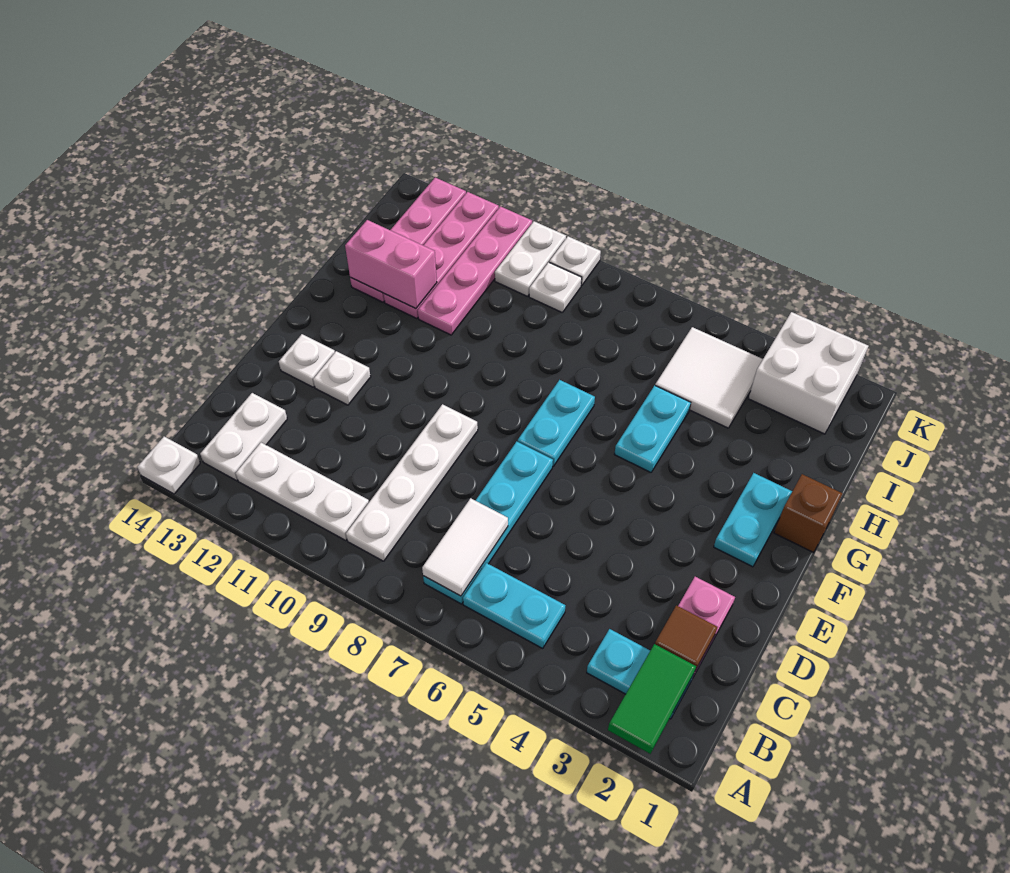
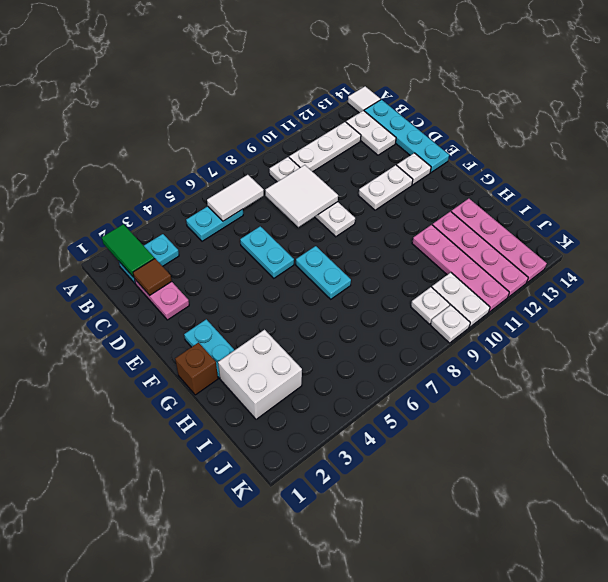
white plate A14 level 1 -> white tile A14 level 1
cyan plate B7:E7 level 1 -> cyan plate B14:E14 level 1
white tile B7:C7 level 2 -> white tile B6:B7 level 2
white plate E12 level 1 -> white plate E11:E12 level 1
cyan plate G5:H5 level 1 -> cyan plate D6:E6 level 1
pink brick H12:H13 level 2 -> none
white tile I4:J5 level 1 -> white tile C8:D9 level 2
white brick J2:K3 level 1 -> white brick H2:I3 level 1

